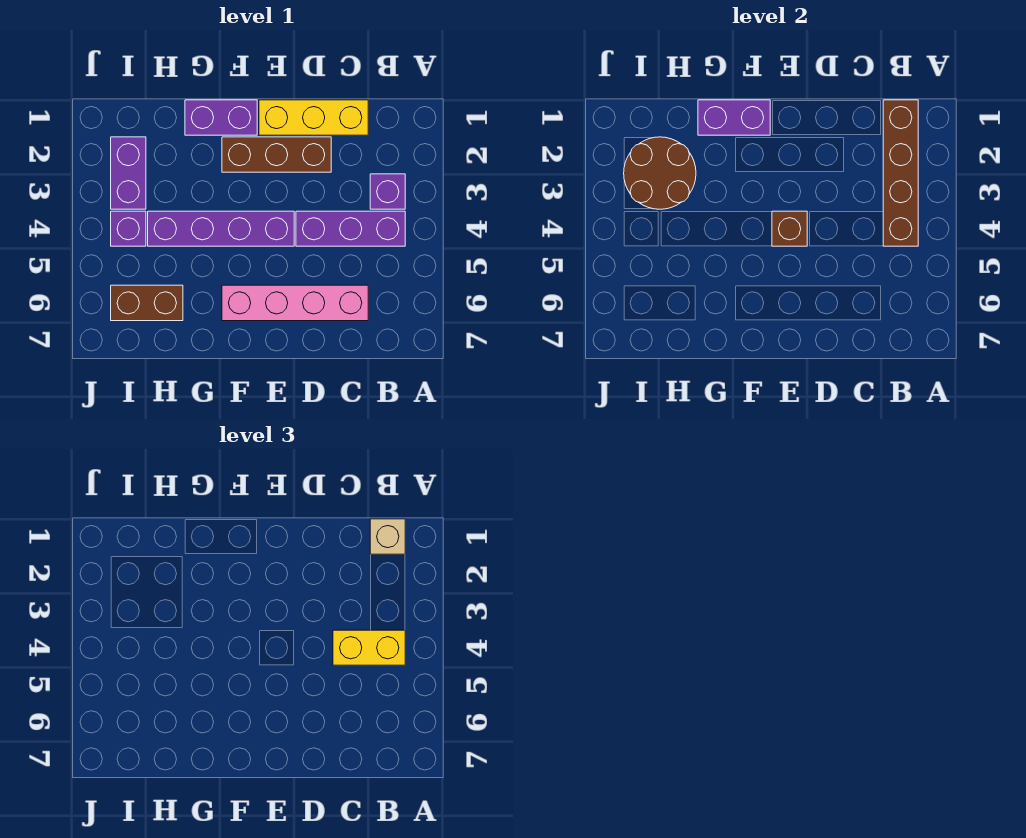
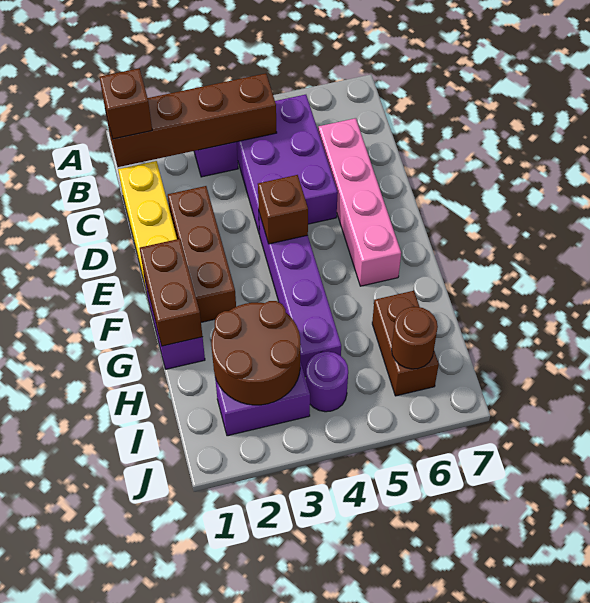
tan brick B1 level 3 -> brown brick B1 level 3
purple brick B4:D4 level 1 -> purple brick B4:D5 level 1
yellow brick B4:C4 level 3 -> none
purple brick F1:G1 level 2 -> brown brick F1:G1 level 2
purple brick I4 level 1 -> purple round brick I4 level 1
none -> brown round brick I6 level 2

